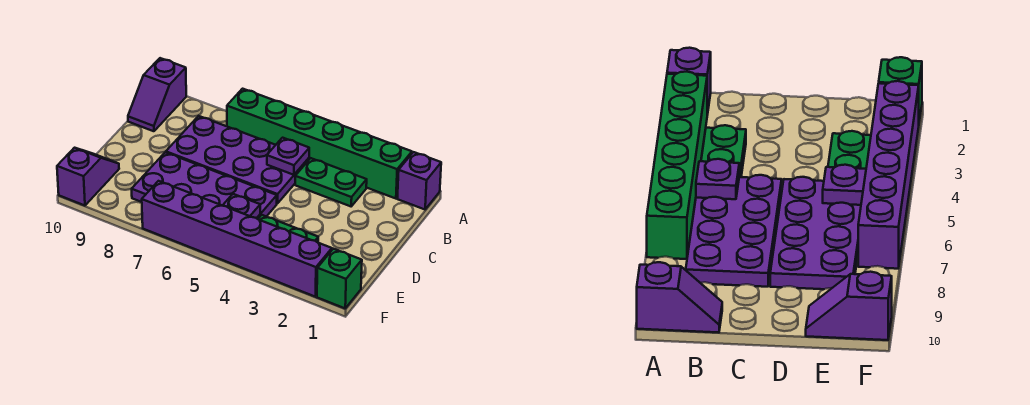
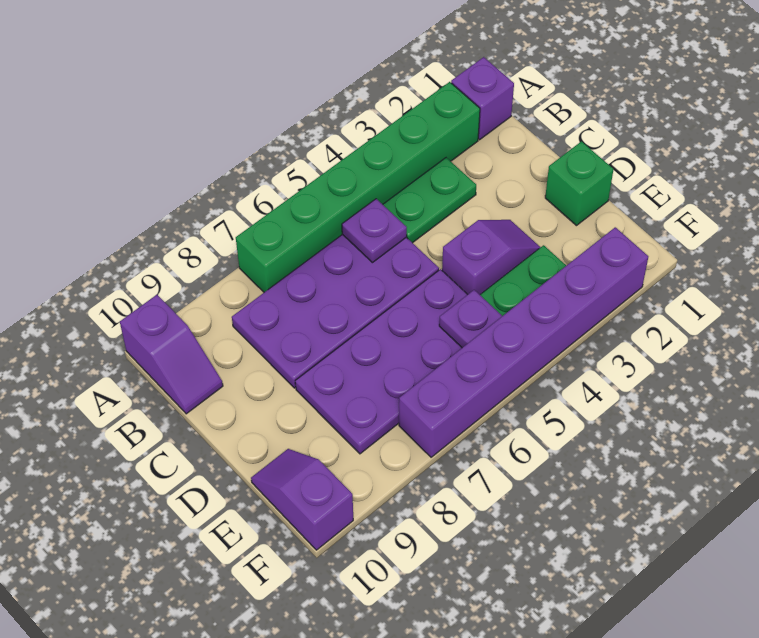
none -> purple slope D3:D4 level 1 top 4
green brick F1 level 1 -> green brick D1 level 1

